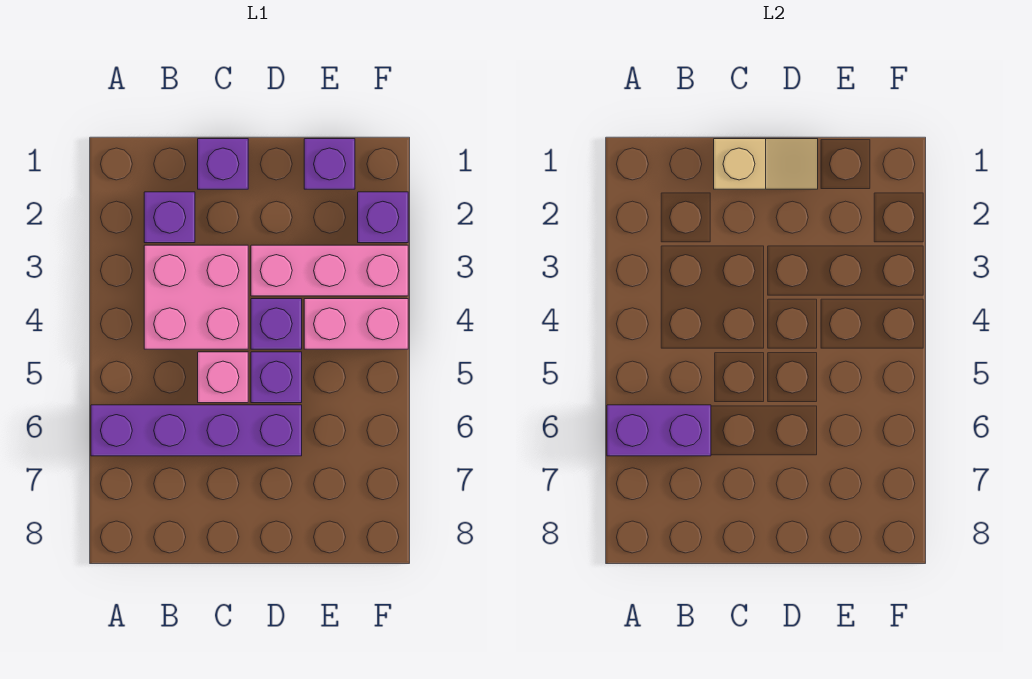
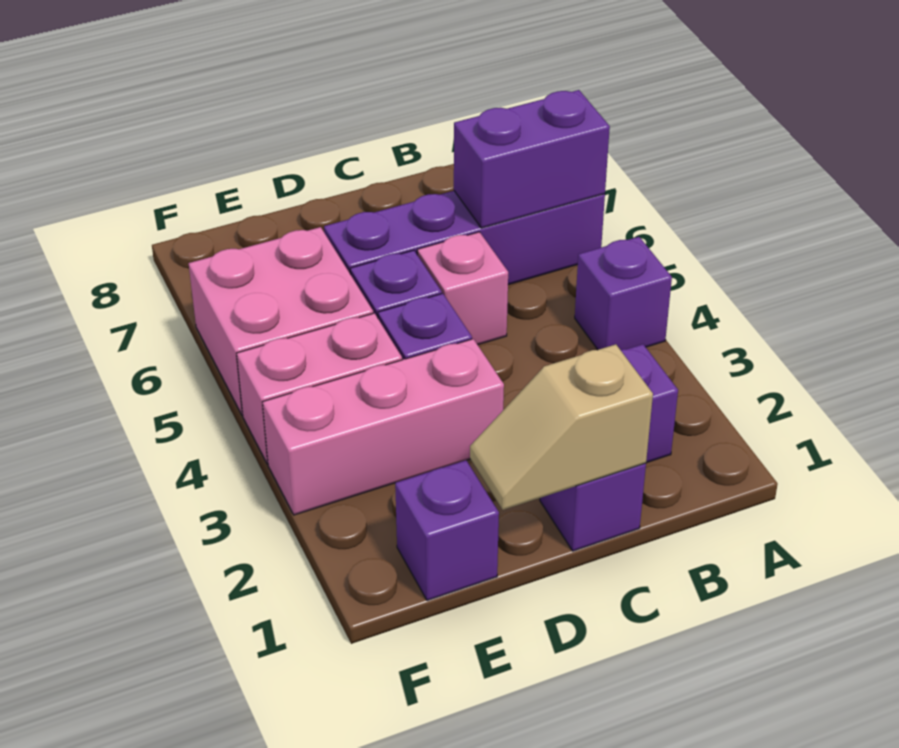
pink brick B3:C4 level 1 -> pink brick E5:F6 level 1
purple brick F2 level 1 -> purple brick A4 level 1

